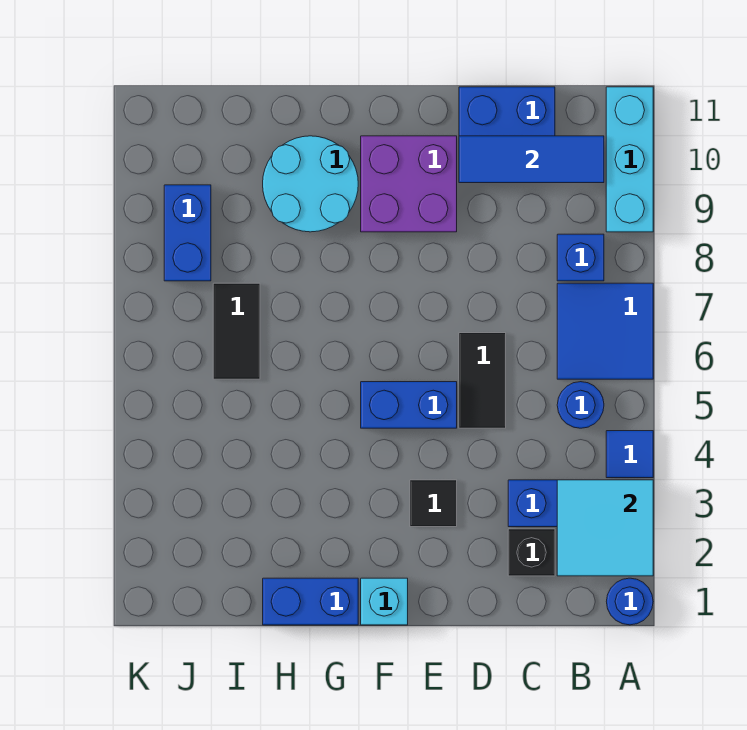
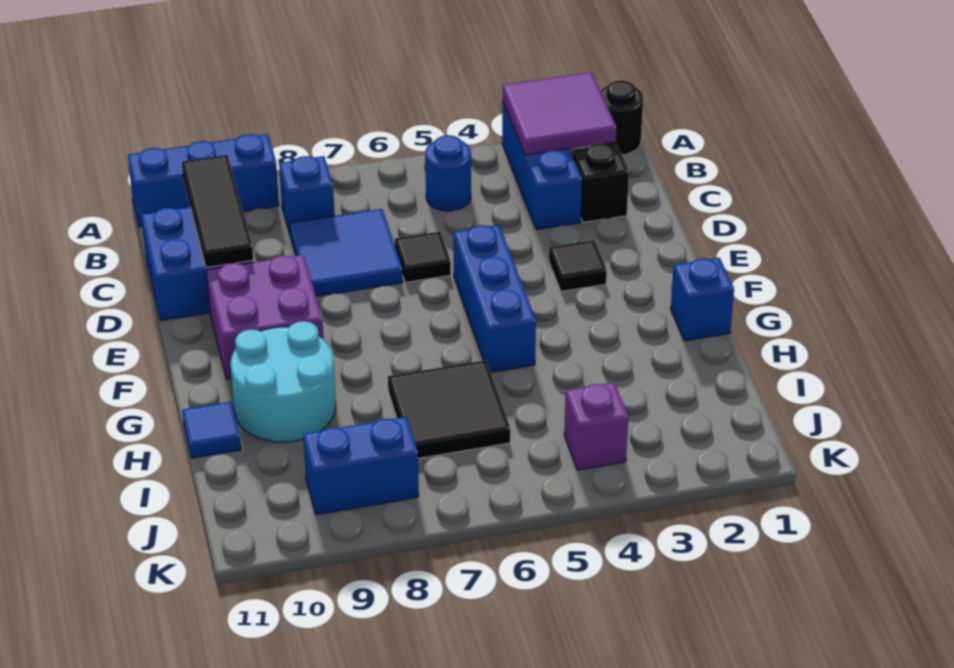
blue round brick A1 level 1 -> black round brick A1 level 1
cyan tile A2:B3 level 2 -> purple tile A2:B3 level 2
blue tile A4 level 1 -> blue tile H11 level 1
blue tile A6:B7 level 1 -> blue tile C7:D8 level 1
cyan brick A9:A11 level 1 -> blue brick A9:A11 level 1
blue tile B10:D10 level 2 -> black tile B10:D10 level 2
black tile D5:D6 level 1 -> black tile D6 level 1
blue brick E5:F5 level 1 -> blue brick E5:G5 level 1
cyan brick F1 level 1 -> none
blue brick G1:H1 level 1 -> blue brick G1 level 1
black tile I6:I7 level 1 -> black tile H6:I7 level 1
none -> purple brick J4 level 1

